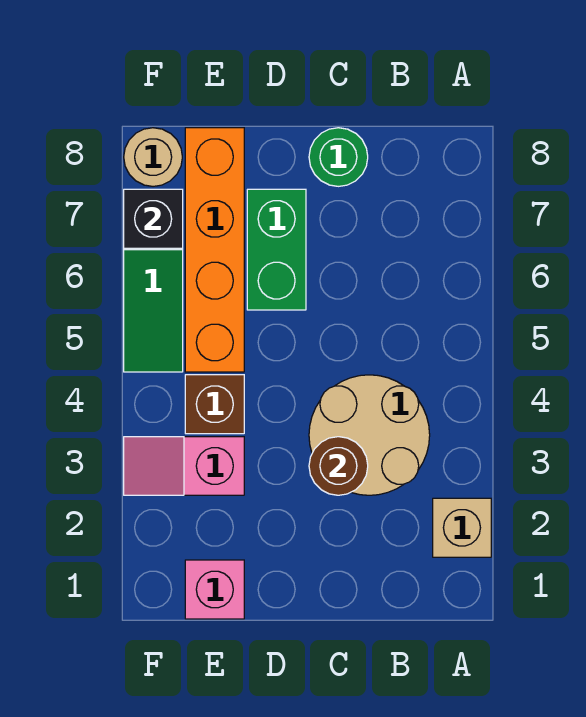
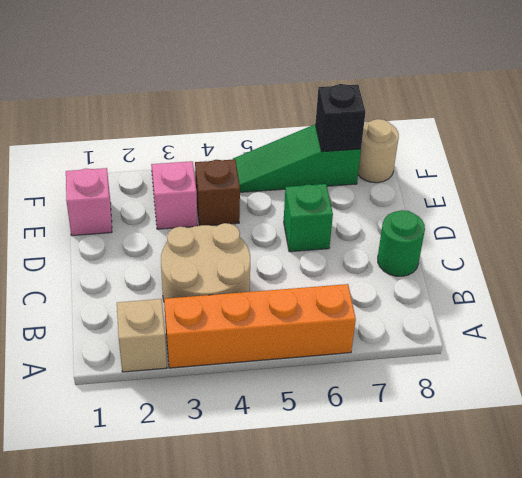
brown round brick C3 level 2 -> none
green brick D6:D7 level 1 -> green brick D6 level 1
orange brick E5:E8 level 1 -> orange brick A3:A6 level 1

